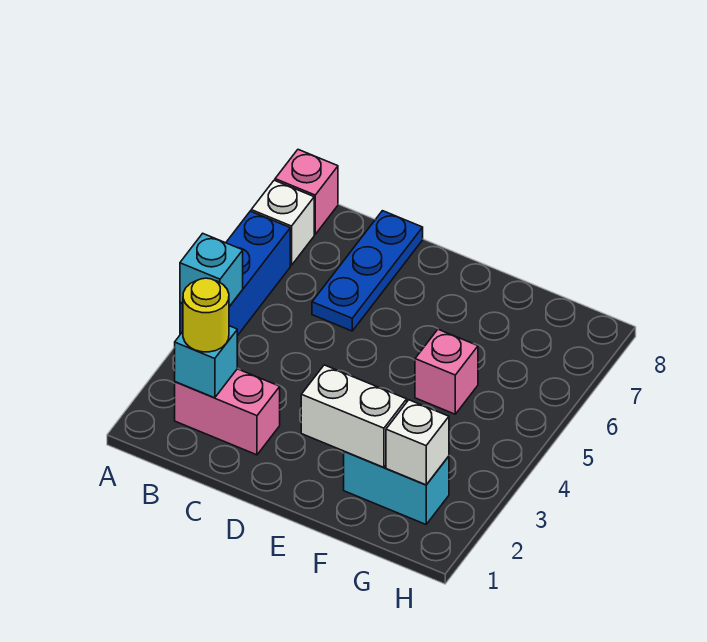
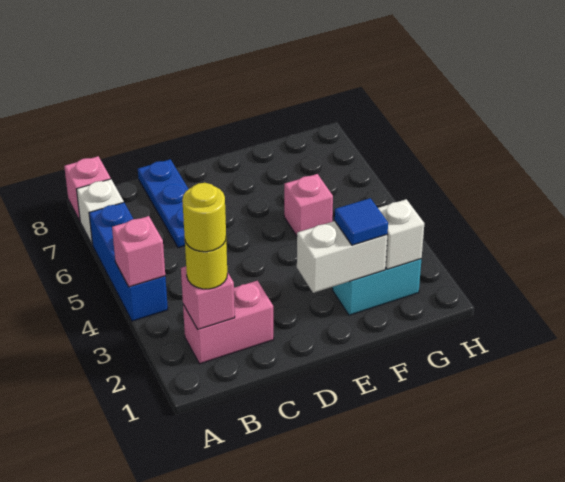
cyan brick A4 level 2 -> pink brick A4 level 2
cyan brick B2 level 2 -> pink brick B2 level 2
none -> yellow round brick B2 level 4
none -> blue tile F2 level 3

